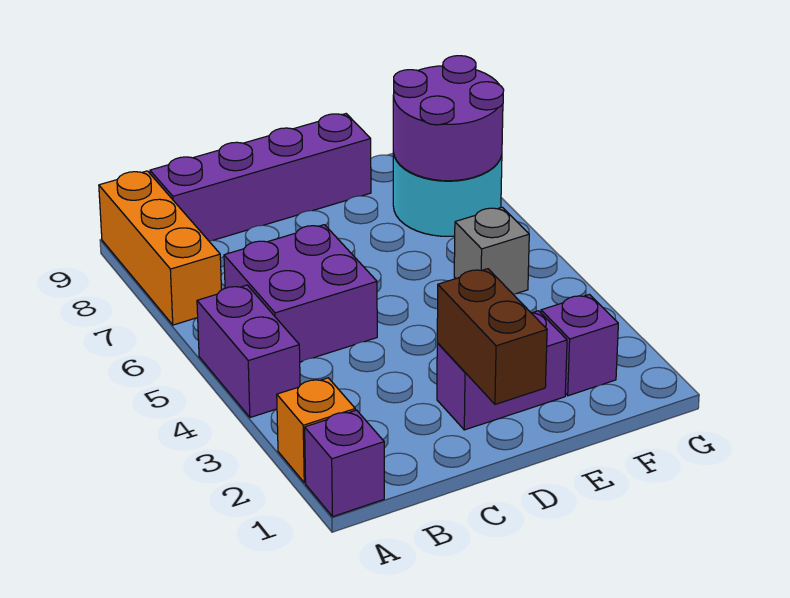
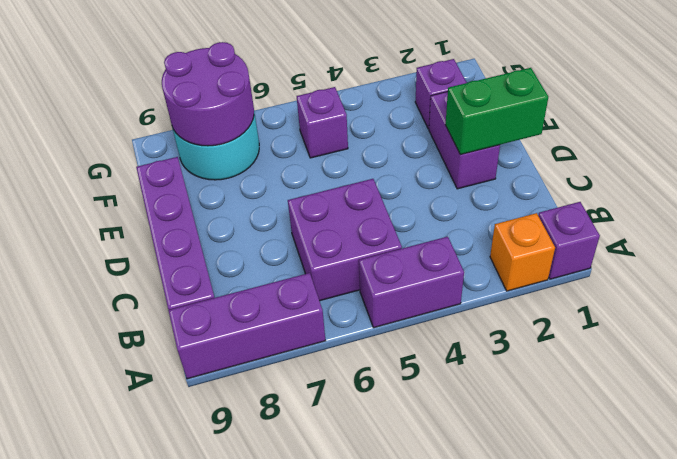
orange brick A7:A9 level 1 -> purple brick A7:A9 level 1
brown brick D1:D2 level 2 -> green brick D1:D2 level 2
grey brick F5 level 1 -> purple brick F5 level 1

